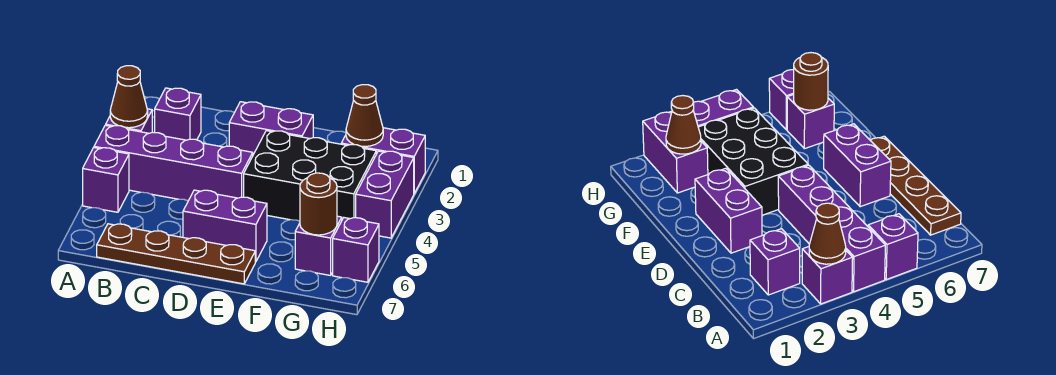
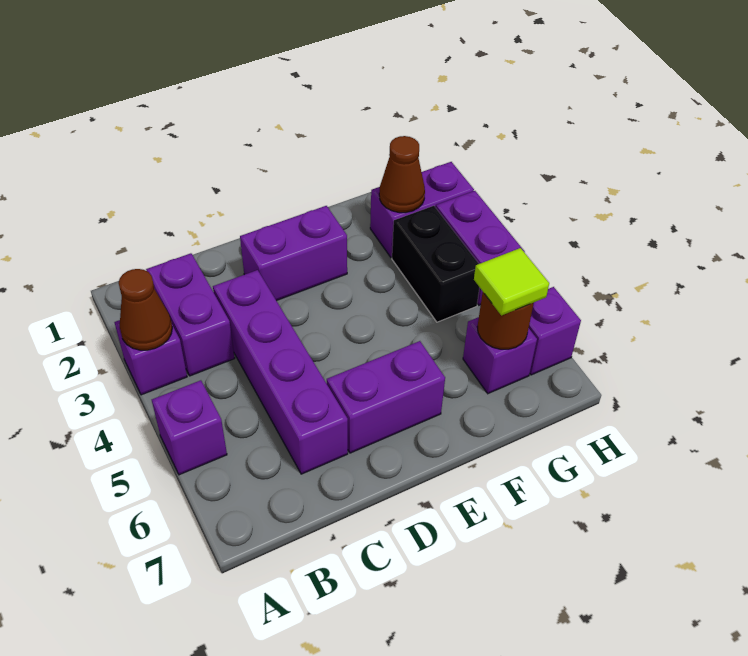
purple brick A4:D4 level 1 -> purple brick C3:C6 level 1
purple brick B2 level 1 -> purple brick B2:B3 level 1
brown plate B7:E7 level 1 -> none
black brick E3:G4 level 1 -> black brick G3:G4 level 1
none -> lime tile G6 level 3

